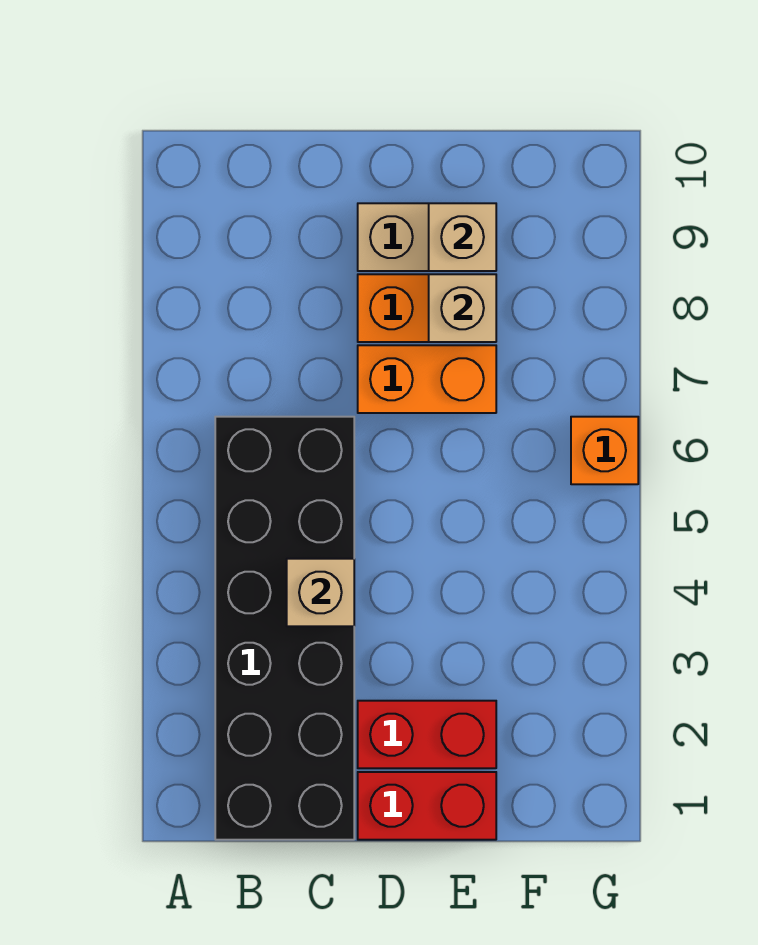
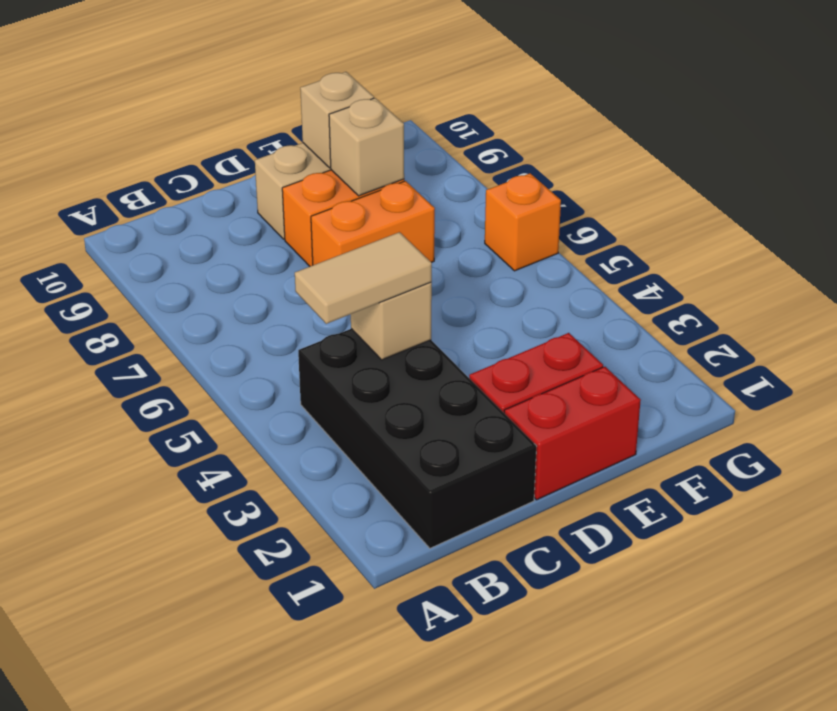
black brick B1:C6 level 1 -> black brick B1:C4 level 1
none -> tan tile B4:C4 level 3

